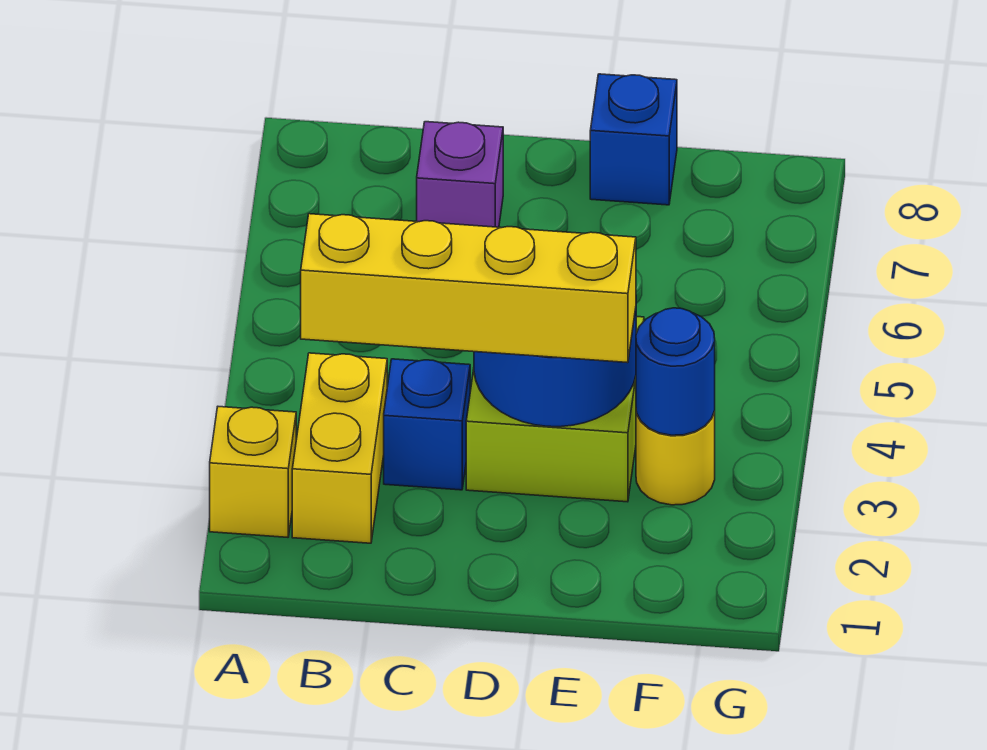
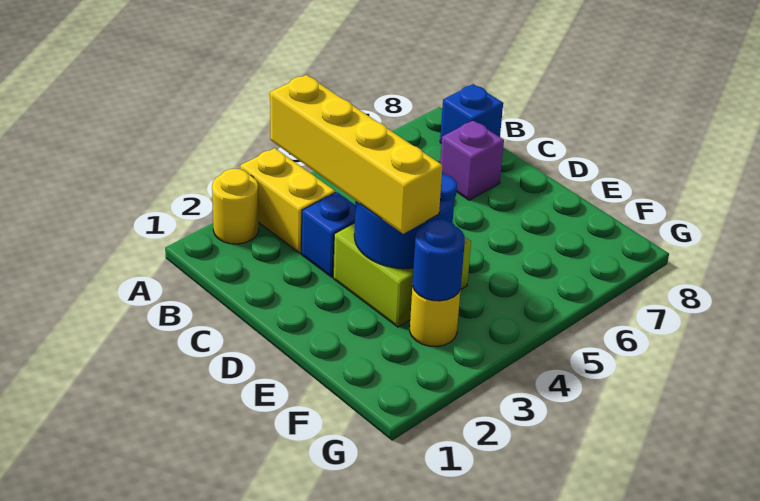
yellow brick A2 level 1 -> yellow round brick A2 level 1
yellow brick B2:B3 level 1 -> yellow brick A3:B3 level 1
blue brick E8 level 1 -> blue brick B8 level 1

